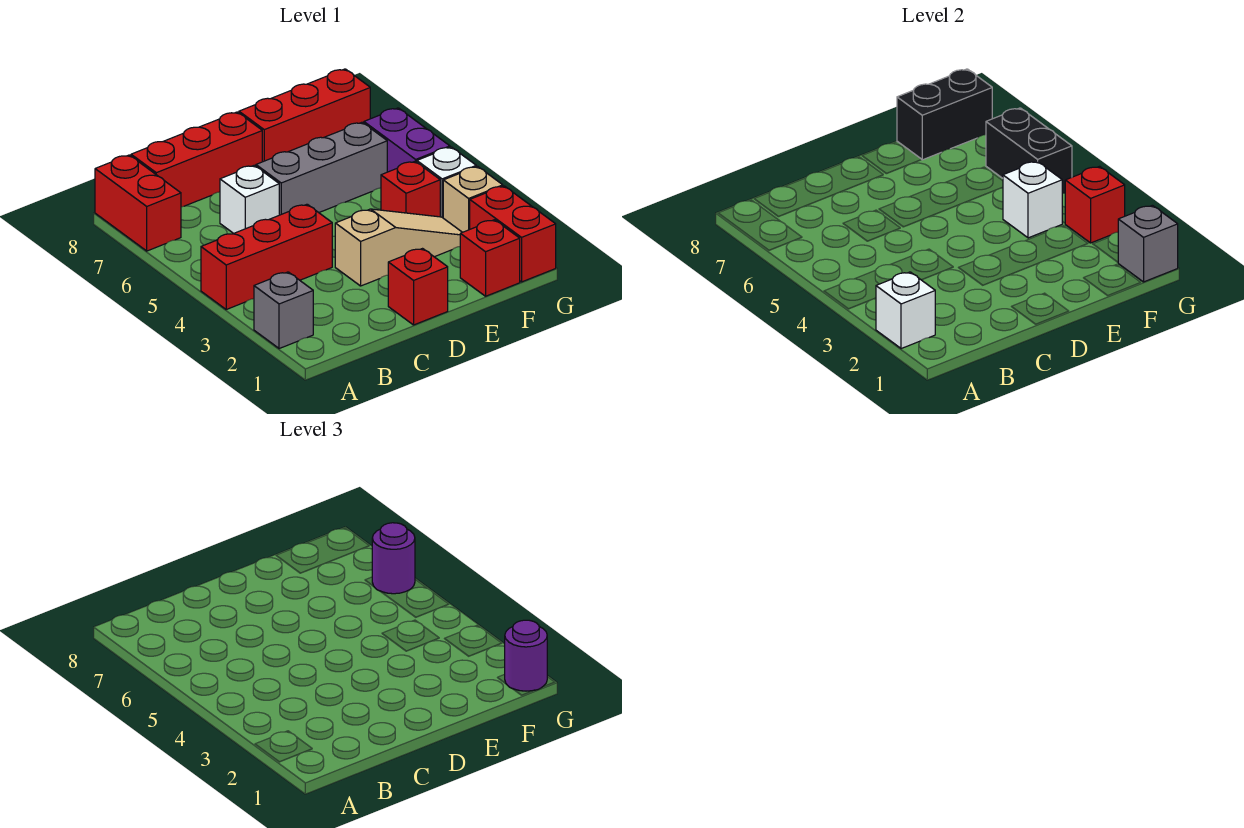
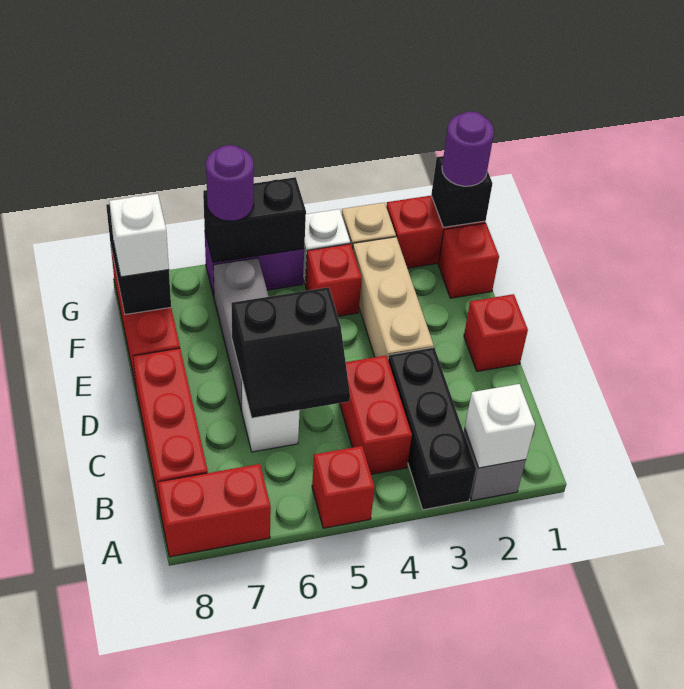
none -> black brick A3:C3 level 1
red brick A4:C4 level 1 -> red brick B4:C4 level 1
none -> black slope C5:D6 level 2 top D
tan slope D3:F3 level 1 top D -> tan brick D3:F3 level 1
white brick F4 level 2 -> white brick F8 level 3
grey brick G1 level 2 -> black brick G1 level 2
red brick G3 level 2 -> red brick A5 level 1

